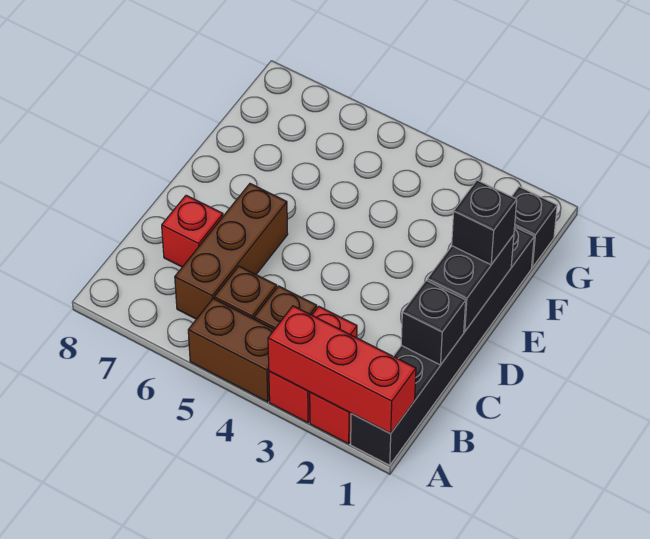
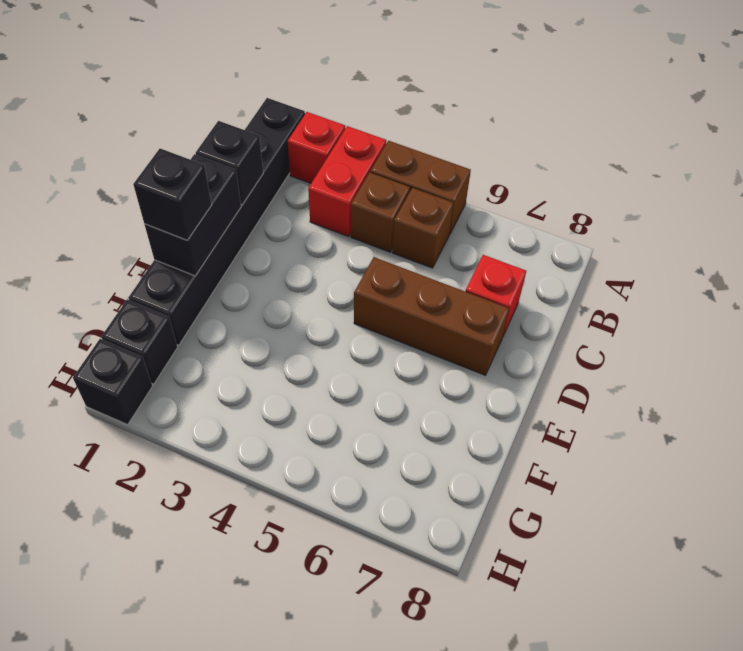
red brick A1:A3 level 2 -> none
brown brick B6:D6 level 1 -> brown brick D5:D7 level 1
none -> black brick H1 level 1

